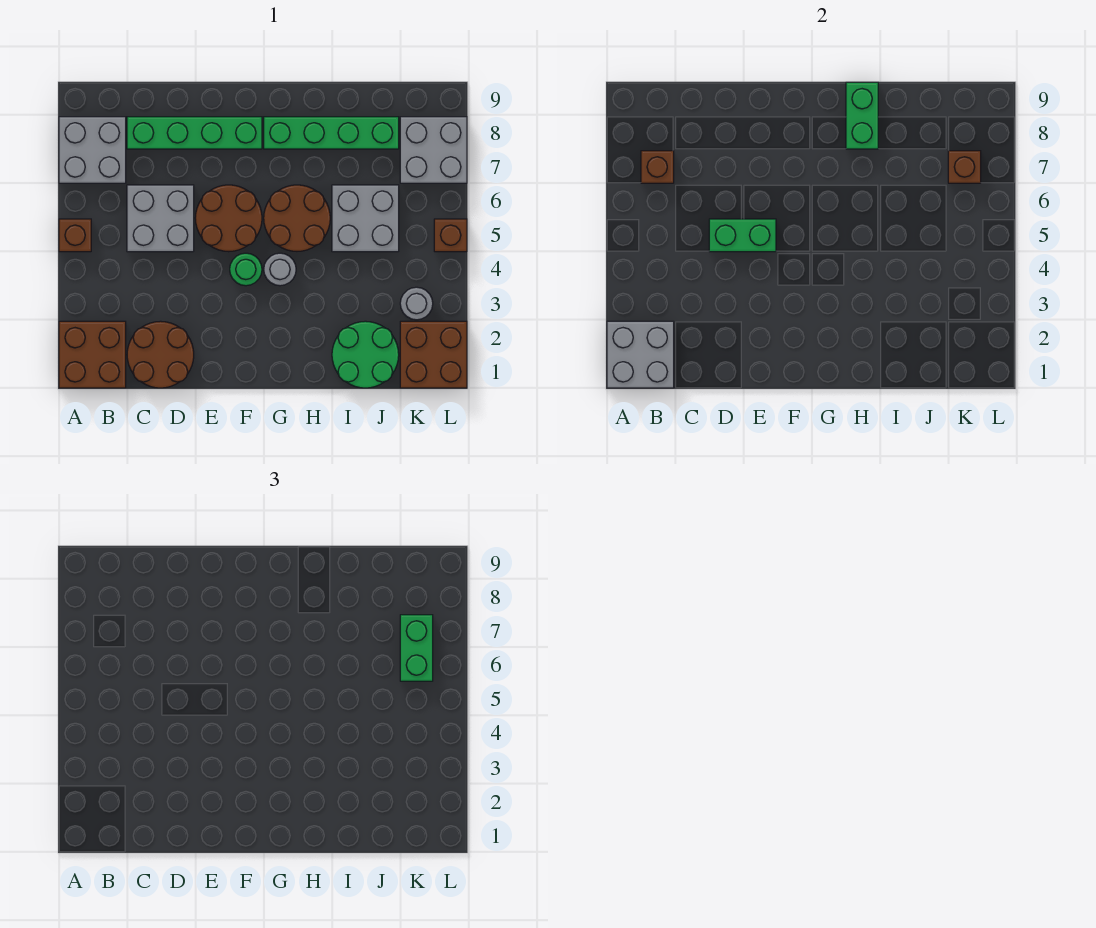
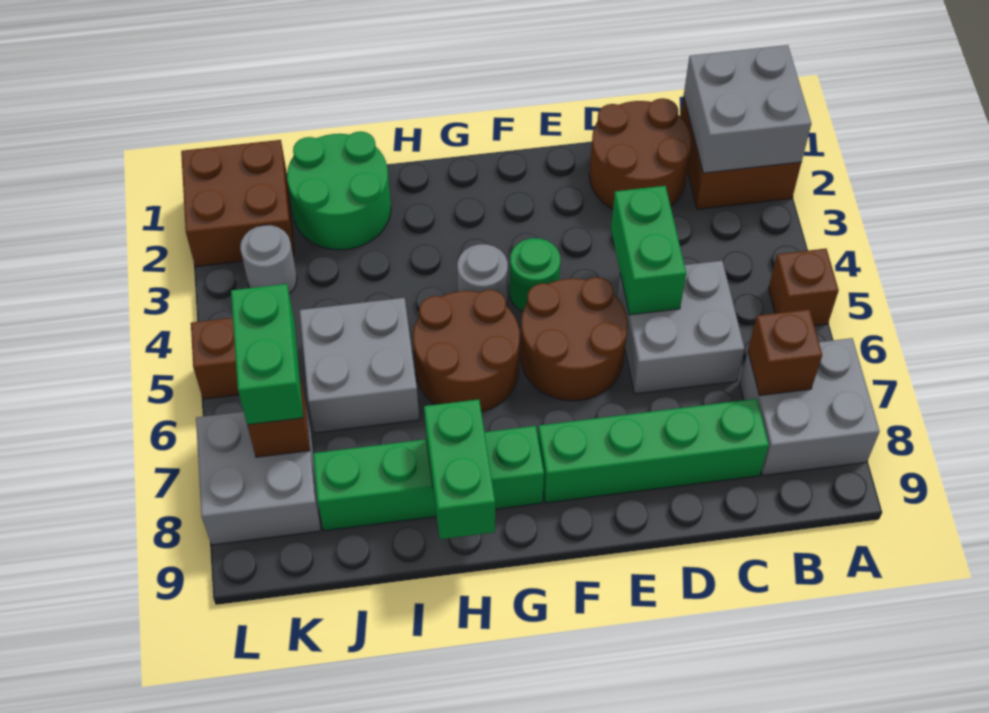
green brick D5:E5 level 2 -> green brick D4:D5 level 2

